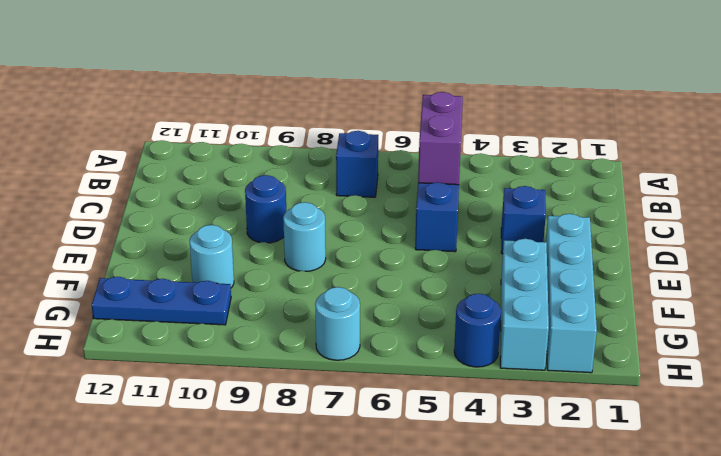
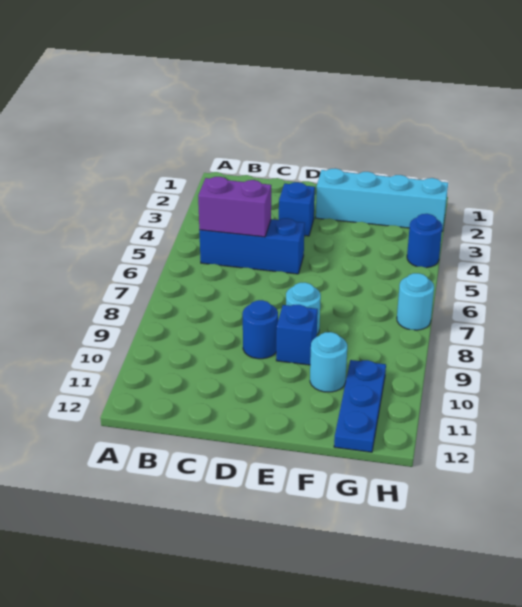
blue brick B7 level 1 -> blue brick E9 level 1
cyan brick F3:H3 level 1 -> none

